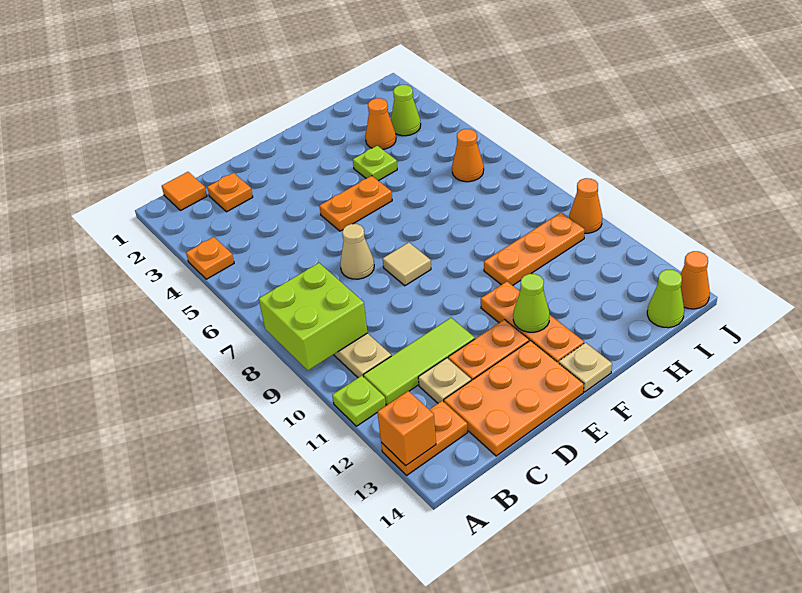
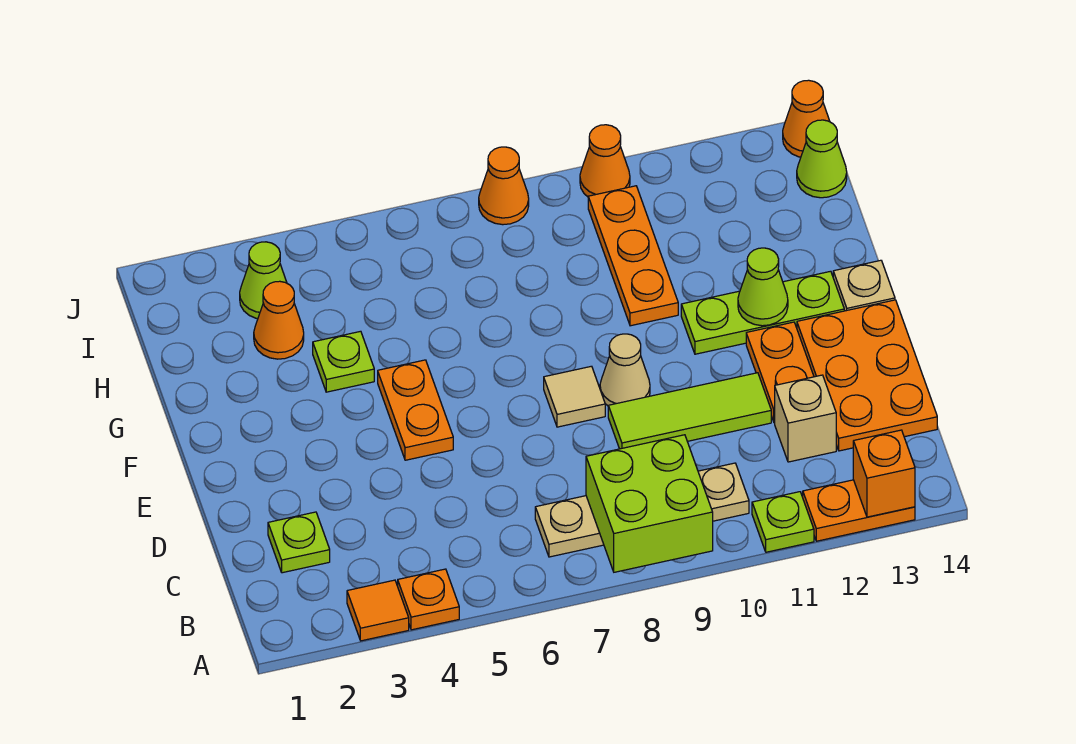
orange plate A13:B13 level 1 -> orange plate A12:A13 level 1
orange tile B1 level 1 -> orange tile A3 level 1
lime tile B11:D11 level 1 -> lime tile D9:D11 level 1
orange plate C2 level 1 -> lime plate C2 level 1
tan plate C12 level 1 -> tan brick C12 level 1
tan cone D7 level 1 -> tan cone E9 level 1
orange plate F11:F13 level 1 -> lime plate F11:F13 level 1
orange cone I6 level 1 -> orange cone J8 level 1

